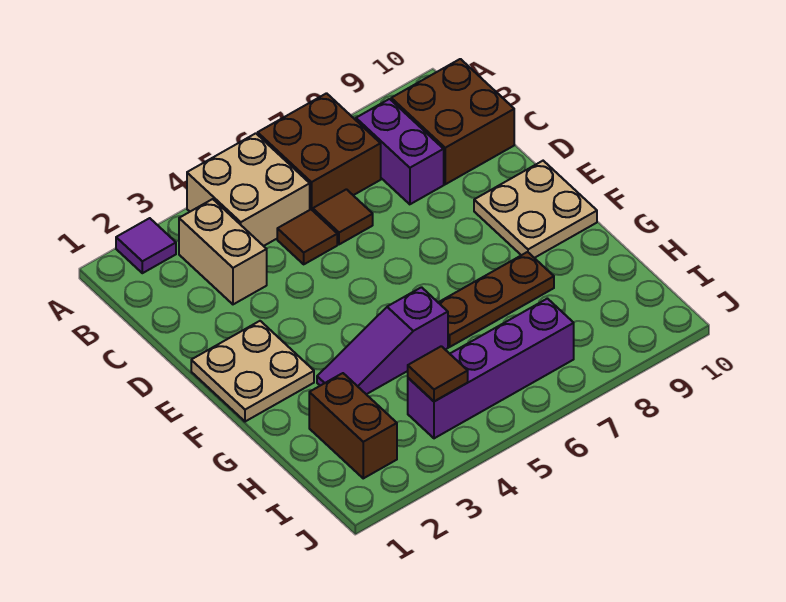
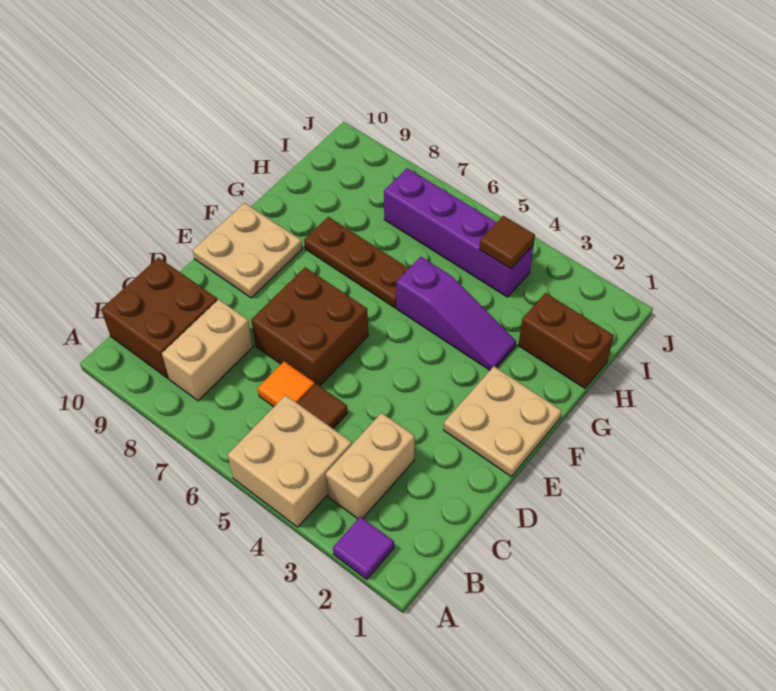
brown brick A6:B7 level 1 -> brown brick D6:E7 level 1
purple brick B8:C8 level 1 -> tan brick B8:C8 level 1
brown tile C6 level 1 -> orange tile C6 level 1
brown brick H2:I2 level 1 -> brown brick H1:H2 level 1

